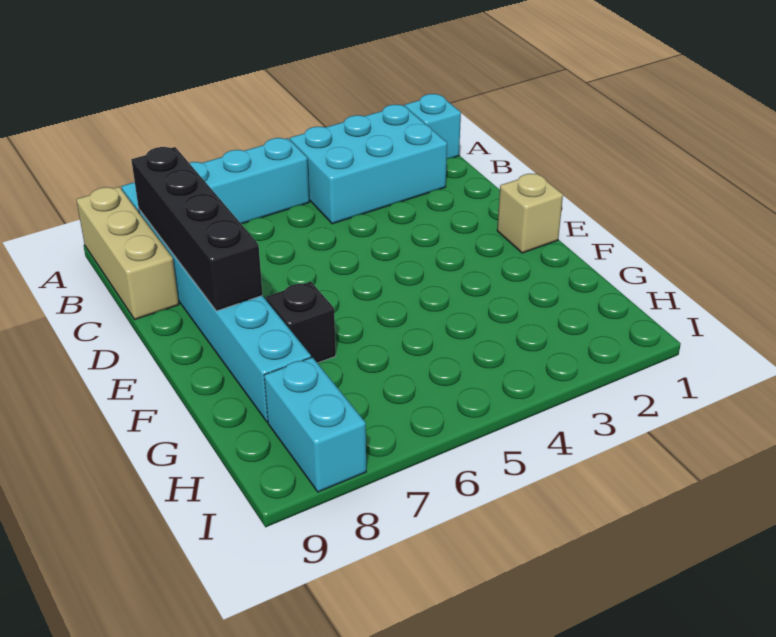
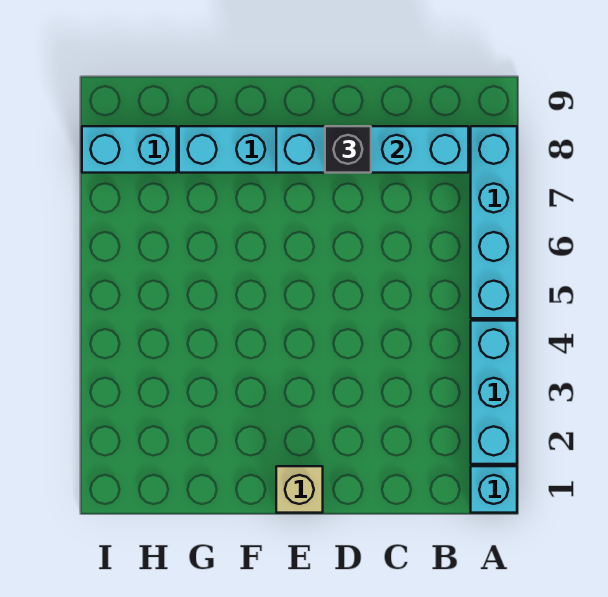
cyan brick A2:B4 level 1 -> cyan brick A2:A4 level 1
tan brick A9:C9 level 1 -> none
black brick B8:E8 level 2 -> cyan brick B8:E8 level 2
black brick F7 level 1 -> black brick D8 level 3

